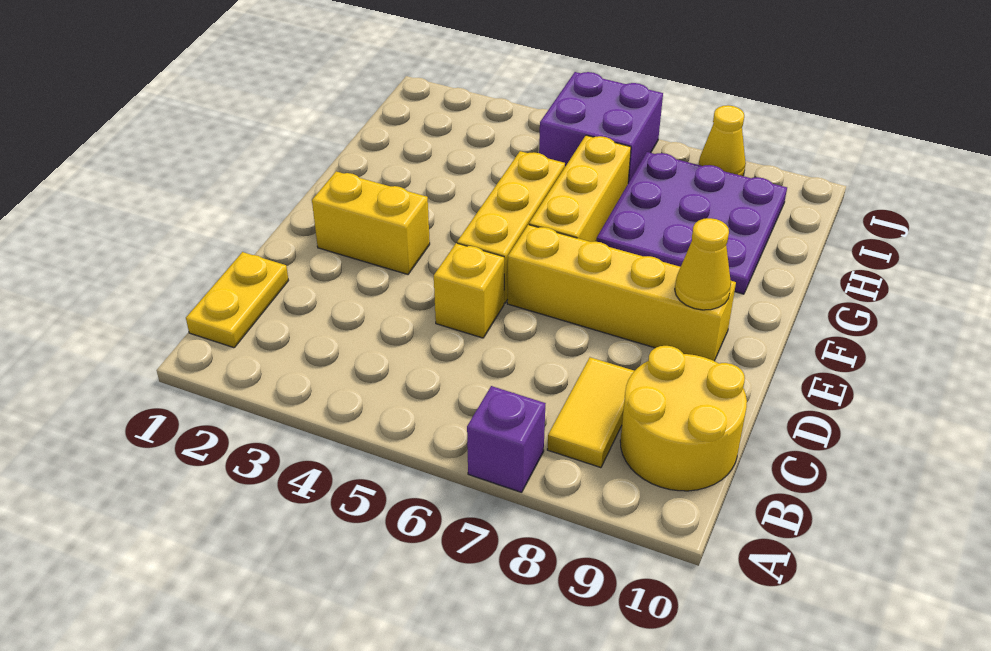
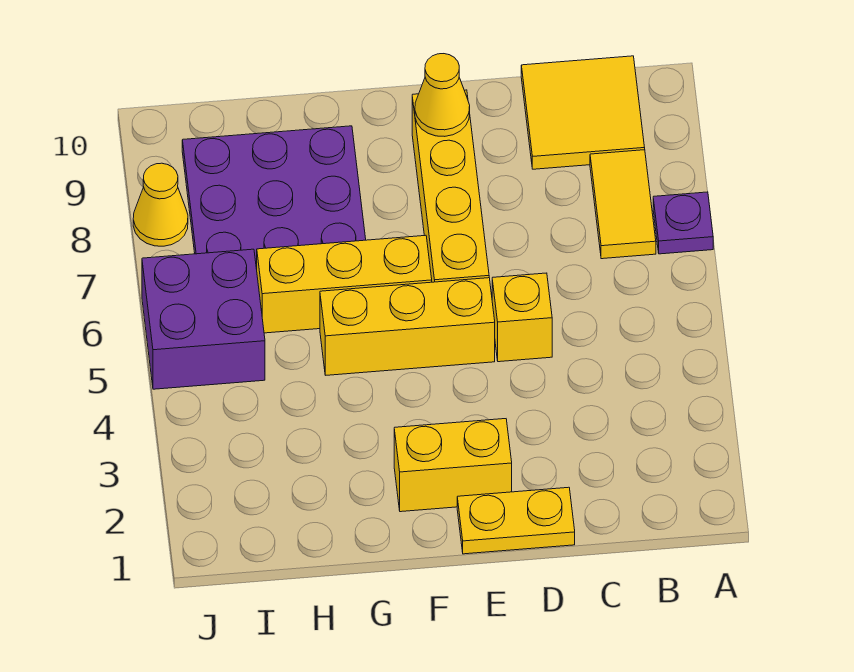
purple brick A7 level 1 -> purple plate A7 level 1
yellow plate B1:C1 level 1 -> yellow plate D1:E1 level 1
yellow tile B8:C8 level 1 -> yellow tile B7:B8 level 1
yellow round brick B9:C10 level 1 -> yellow tile B9:C10 level 1
yellow brick E2:E3 level 1 -> yellow brick E2:F2 level 1

